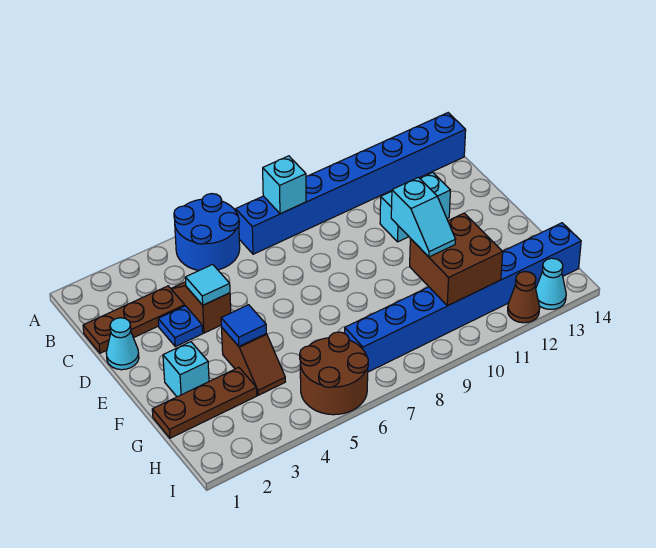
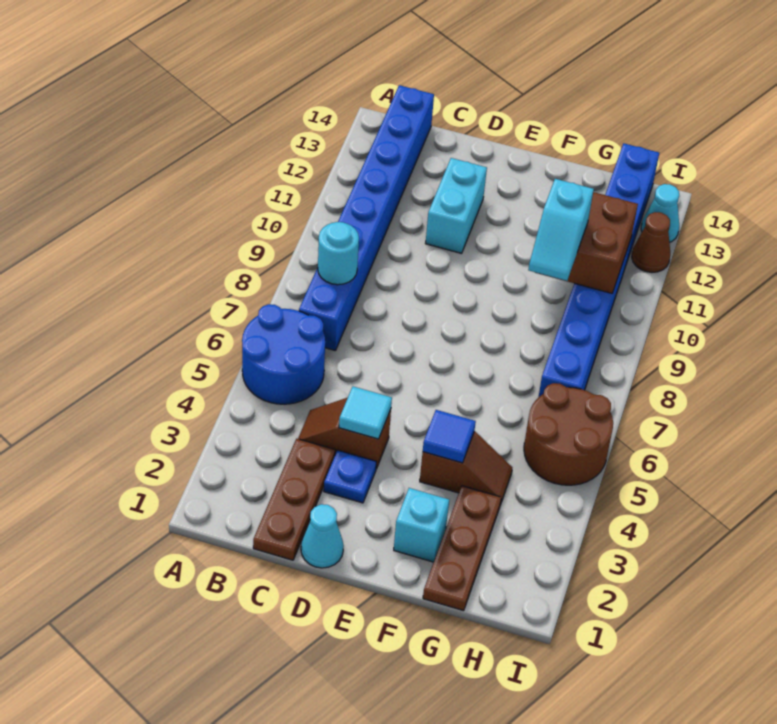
cyan brick B8 level 2 -> cyan round brick B8 level 2
cyan slope F10:G10 level 3 top F -> cyan slope G9:G10 level 3 top 10

